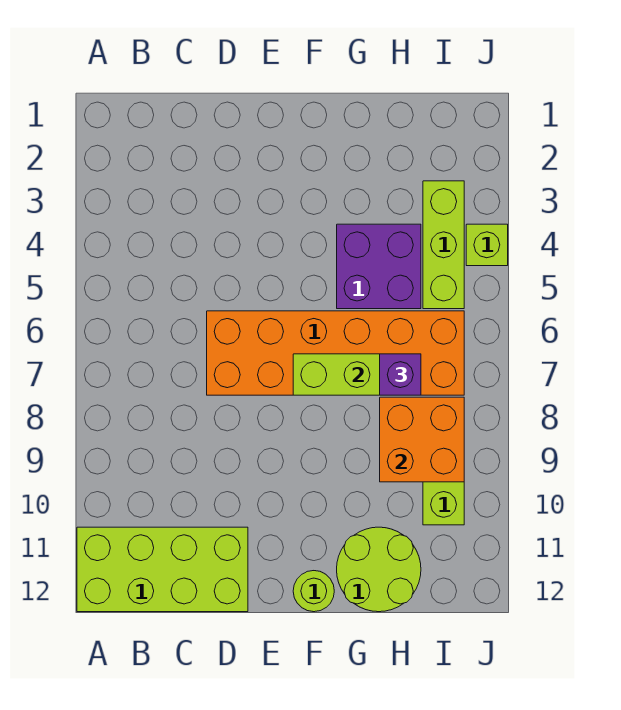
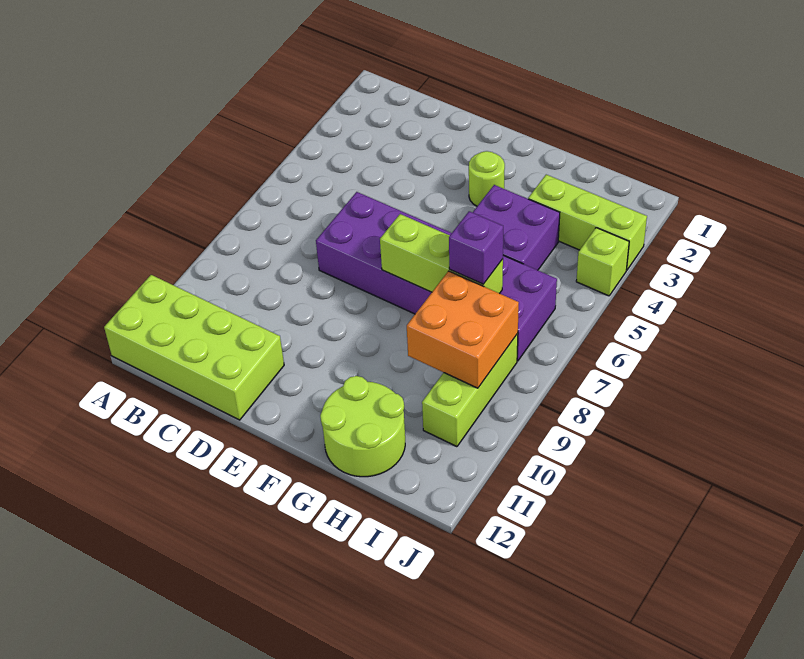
orange brick D6:I7 level 1 -> purple brick D6:I7 level 1
lime round brick F12 level 1 -> lime round brick F3 level 1
lime brick I3:I5 level 1 -> lime brick H3:J3 level 1

